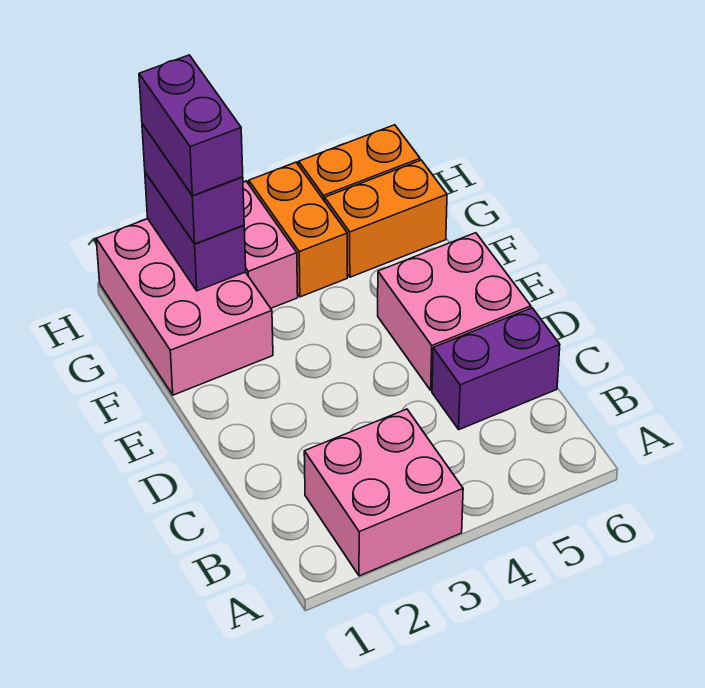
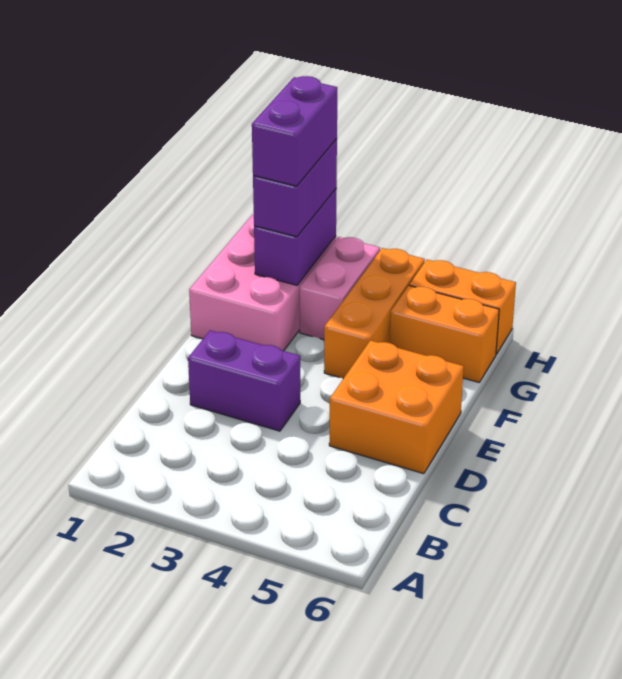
pink brick A2:B3 level 1 -> none
purple brick C5:C6 level 1 -> purple brick D2:D3 level 1
pink brick D5:E6 level 1 -> orange brick D5:E6 level 1
orange brick G4:H4 level 1 -> orange brick F4:H4 level 1

